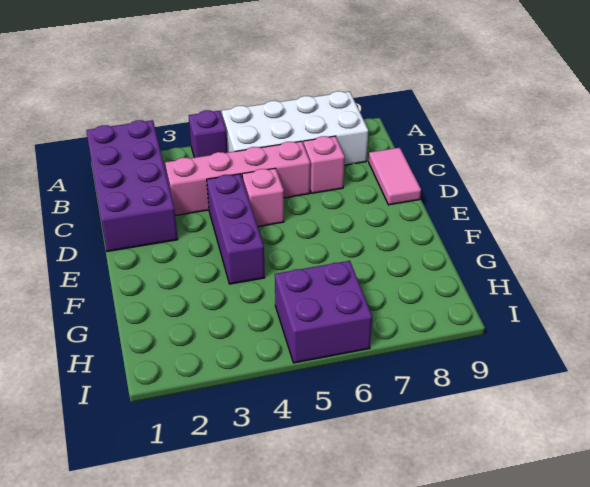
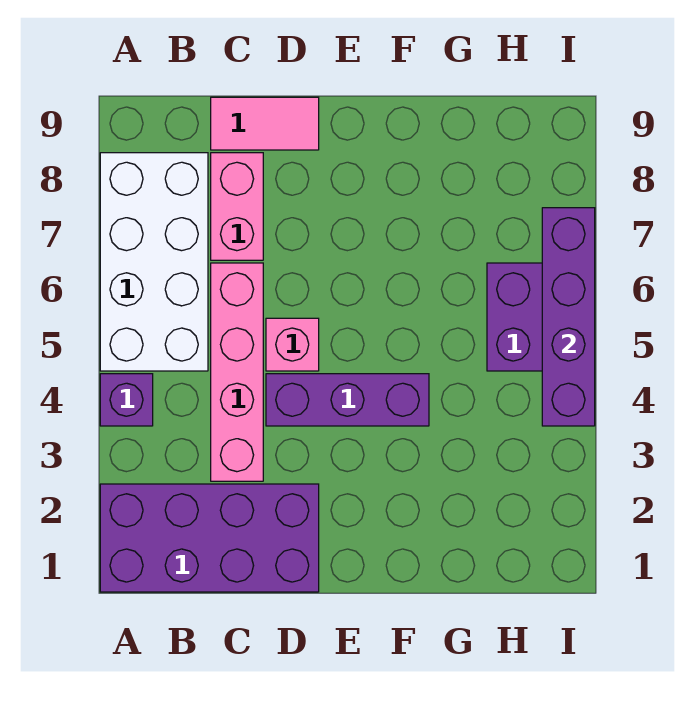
pink brick C7 level 1 -> pink brick C7:C8 level 1
none -> purple brick I4:I7 level 2

